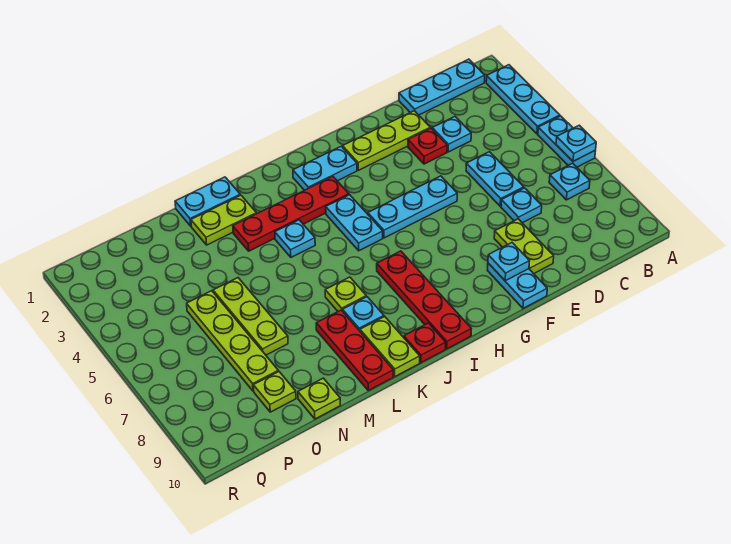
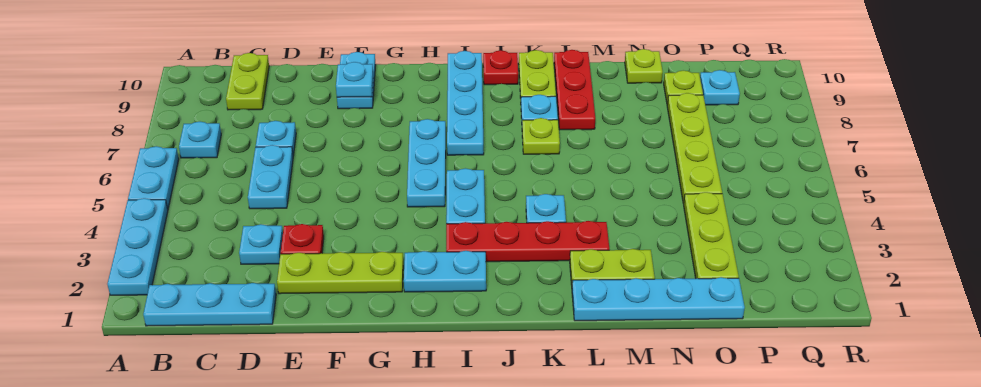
cyan plate A6 level 2 -> cyan plate P9 level 1
lime plate E8:E9 level 1 -> lime plate C9:C10 level 1
cyan plate F5:H5 level 1 -> cyan plate H5:H7 level 1
red plate I7:I10 level 1 -> cyan plate I7:I10 level 1
cyan plate L1:M1 level 1 -> cyan plate L1:O1 level 1
lime plate N5:N7 level 1 -> lime plate O2:O4 level 1

